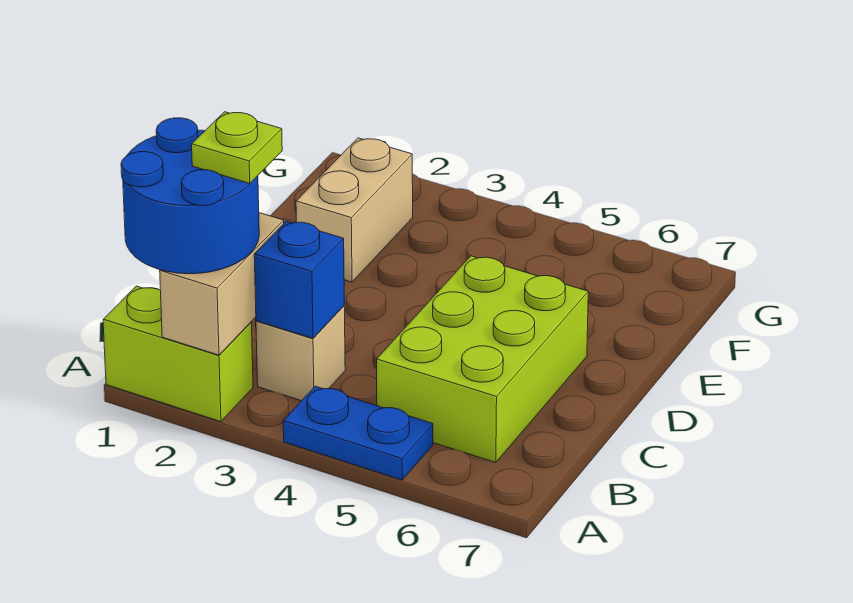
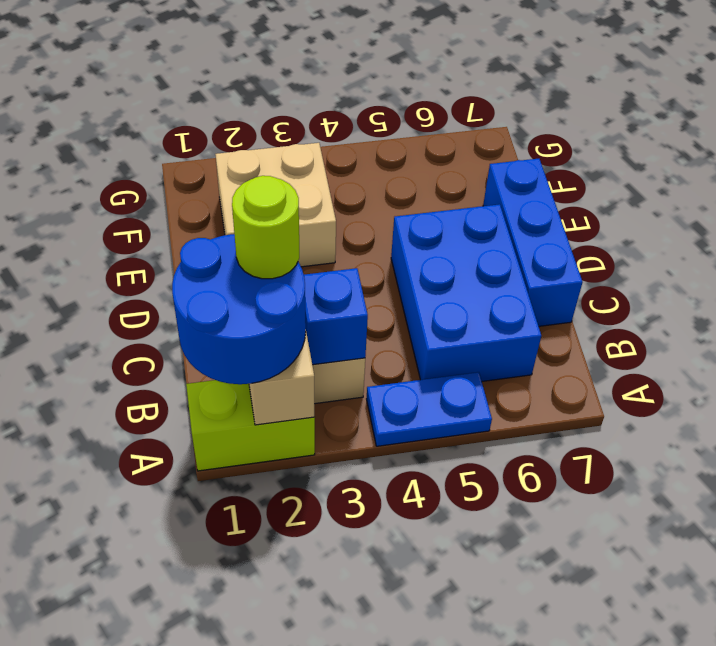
lime plate B2 level 4 -> lime round brick B2 level 4
lime brick B5:D6 level 1 -> blue brick B5:D6 level 1
none -> blue brick C7:E7 level 1
tan brick E2:F2 level 1 -> tan brick E2:F3 level 1

